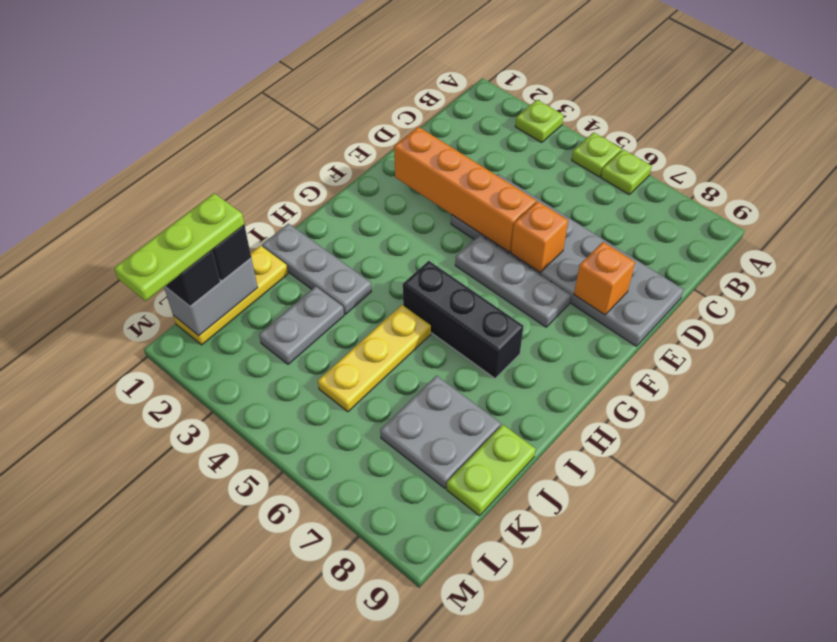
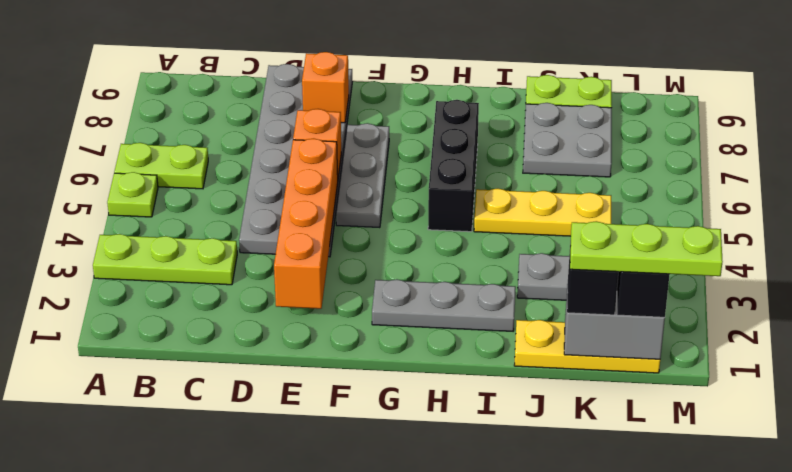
lime plate A3 level 1 -> lime plate A3:C3 level 1
lime plate A6 level 1 -> lime plate A6:B6 level 1
grey plate I1:I3 level 1 -> grey plate G2:I2 level 1

